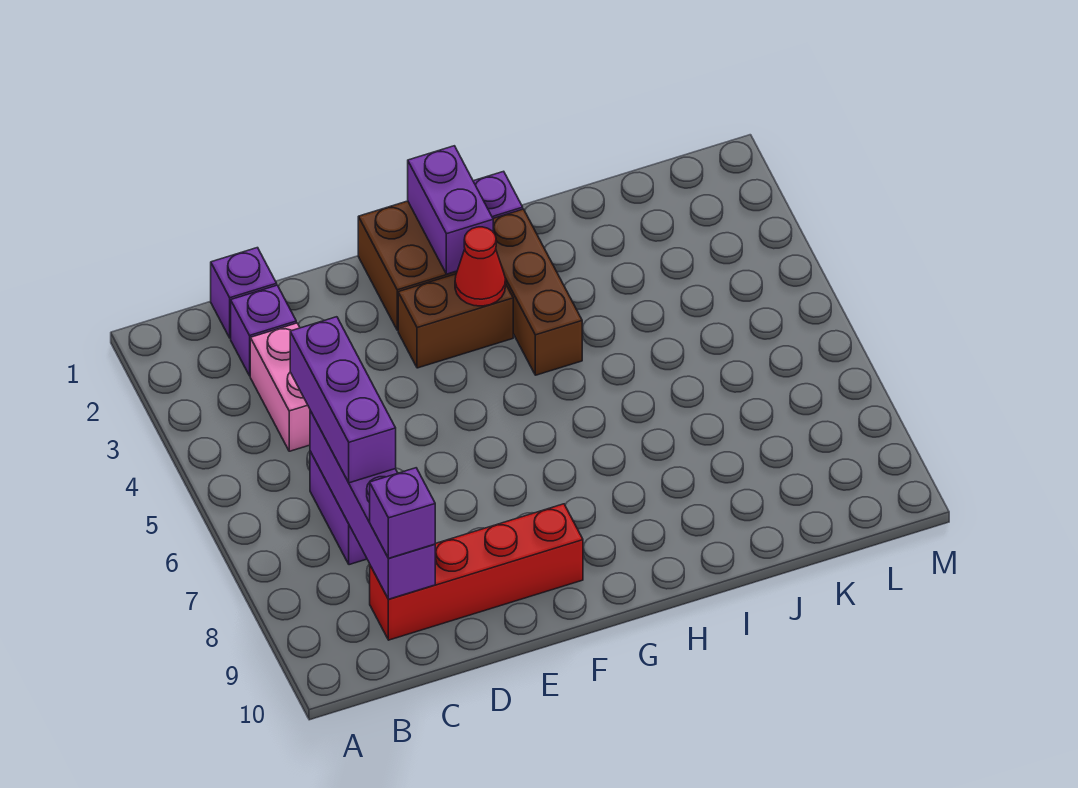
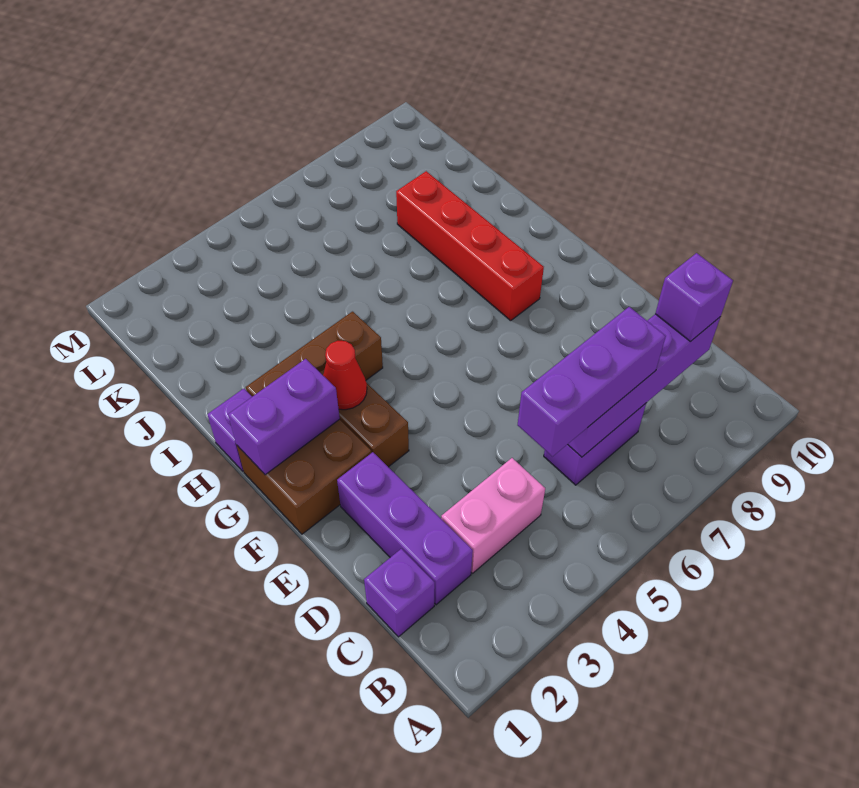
purple brick C2 level 1 -> purple brick C2:E2 level 1
red brick C9:F9 level 1 -> red brick G8:J8 level 1

